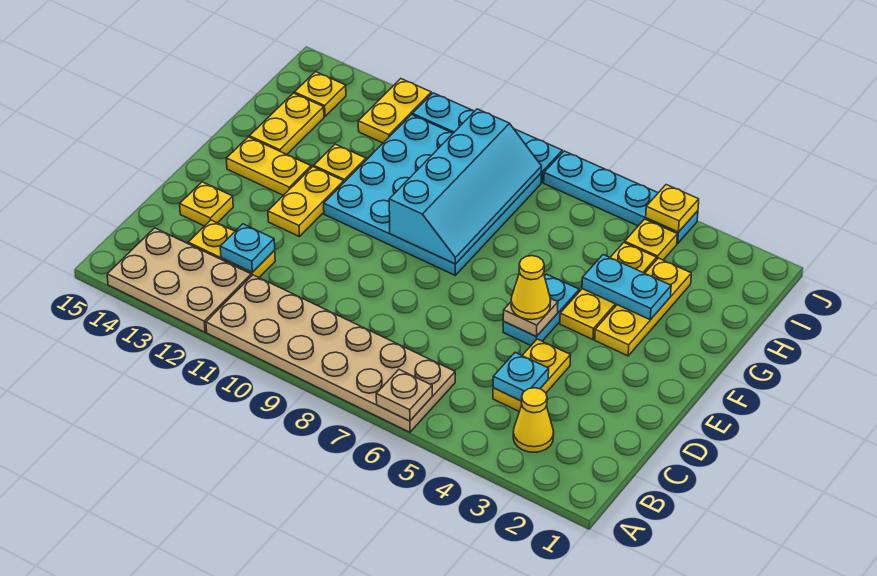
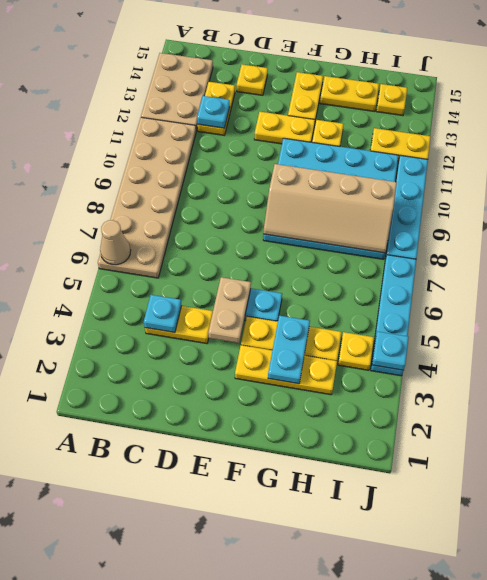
tan plate A6 level 2 -> tan cone A6 level 2
yellow cone B3 level 1 -> none
tan plate E5 level 2 -> tan plate E4:E5 level 2
yellow cone E5 level 3 -> none
cyan slope F8:I9 level 2 top 9 -> tan slope F8:I9 level 2 top 9
yellow plate J4 level 2 -> cyan plate J4 level 2

